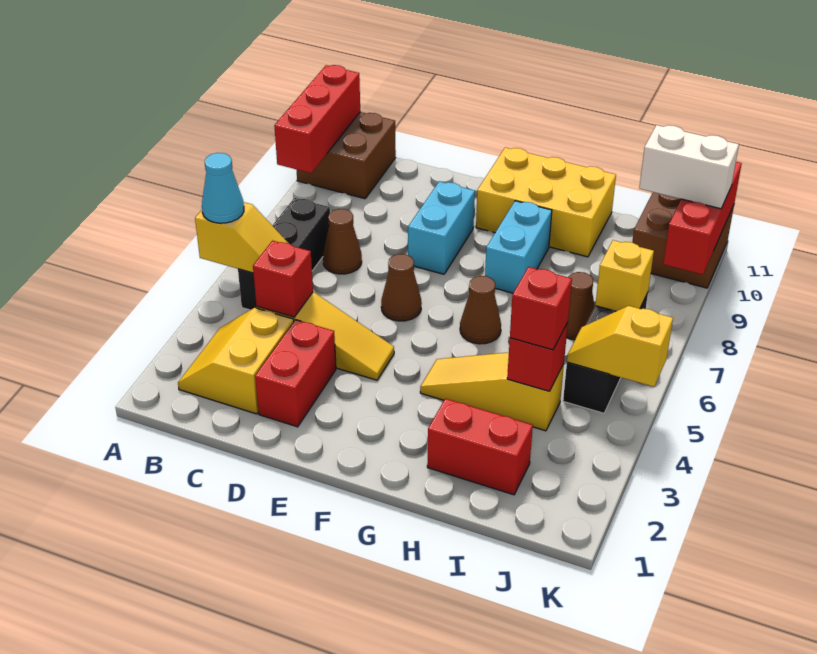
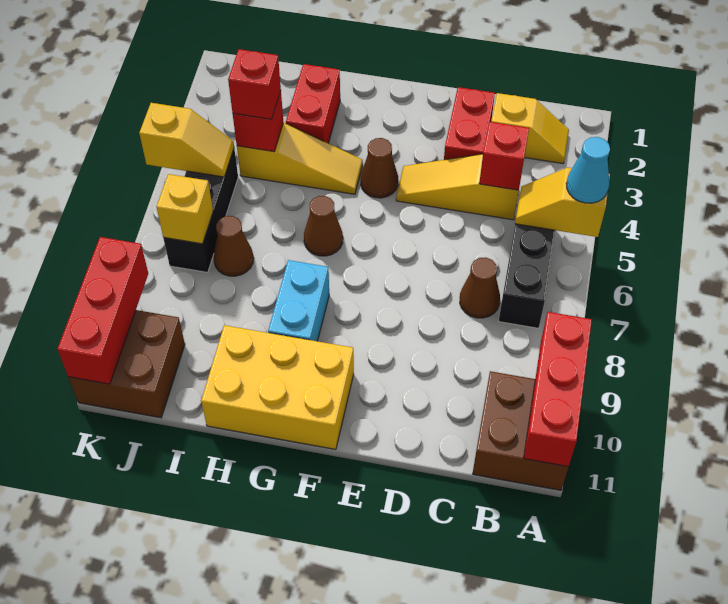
yellow slope B2:C3 level 1 top C -> yellow slope B2:C2 level 1 top C
brown cone E6 level 1 -> brown cone F4 level 1
cyan brick E8:E9 level 1 -> none
red brick H2:I2 level 1 -> red brick H2:H3 level 1
white brick J10:K10 level 3 -> none

